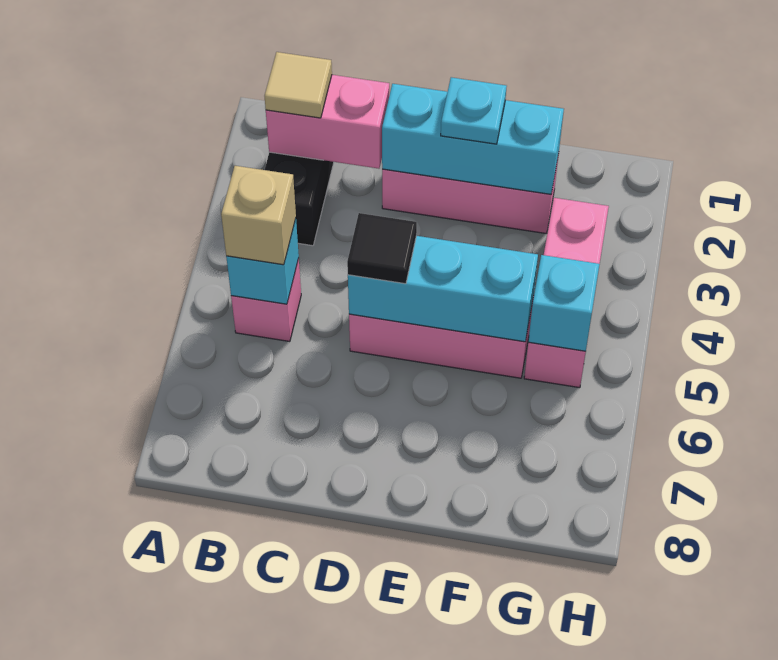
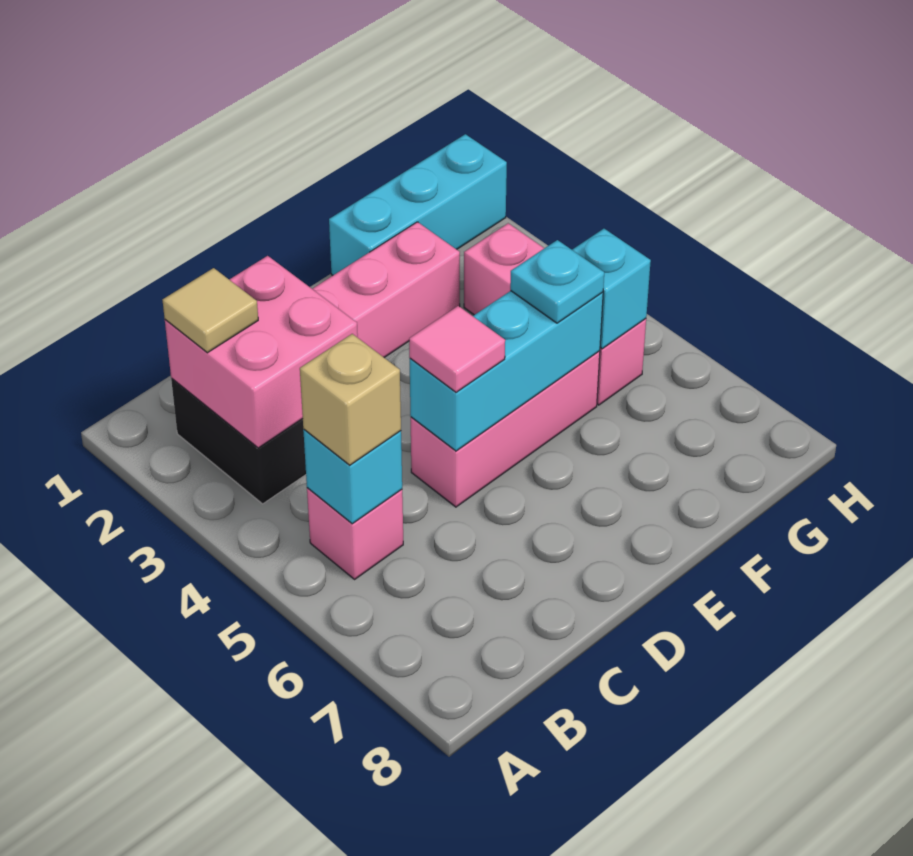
pink brick B2:C2 level 2 -> pink brick B2:C3 level 2
cyan brick D2:F2 level 2 -> cyan brick F1:H1 level 1
black tile D5 level 3 -> pink tile D5 level 3
cyan plate E2 level 3 -> cyan plate F5 level 3

